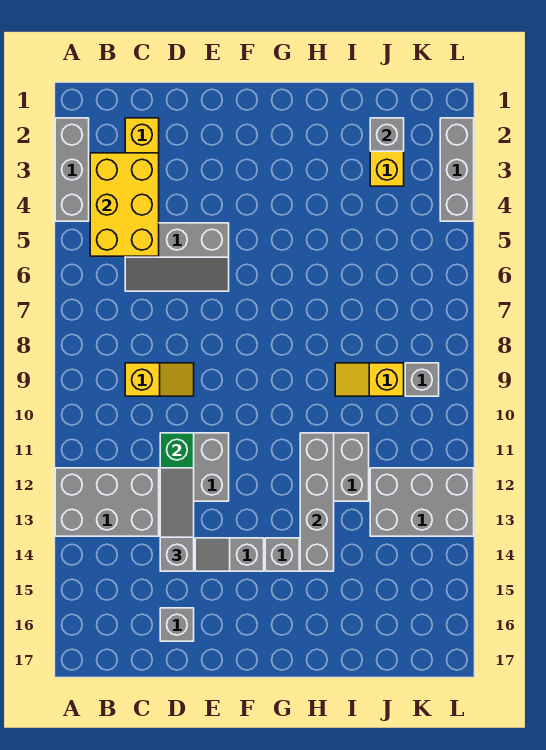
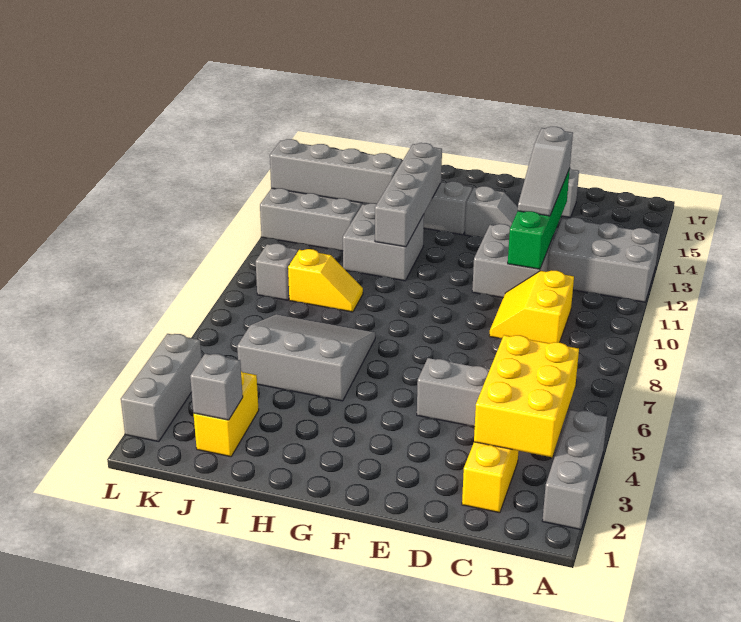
yellow slope C9:D9 level 1 top C -> yellow slope C9:D10 level 1 top C
none -> grey slope H5:J7 level 1 top 5
none -> grey brick I13:L13 level 2

